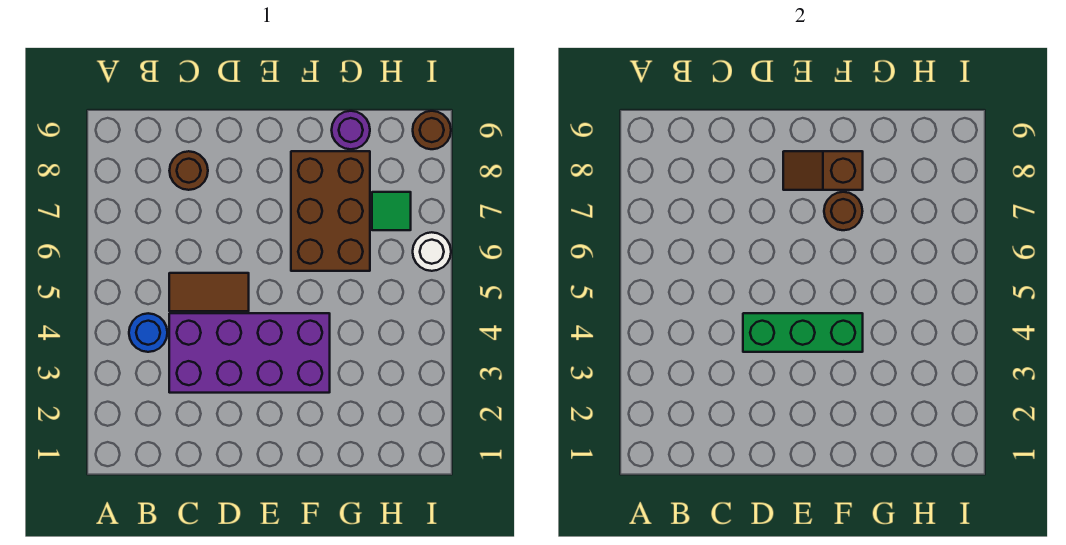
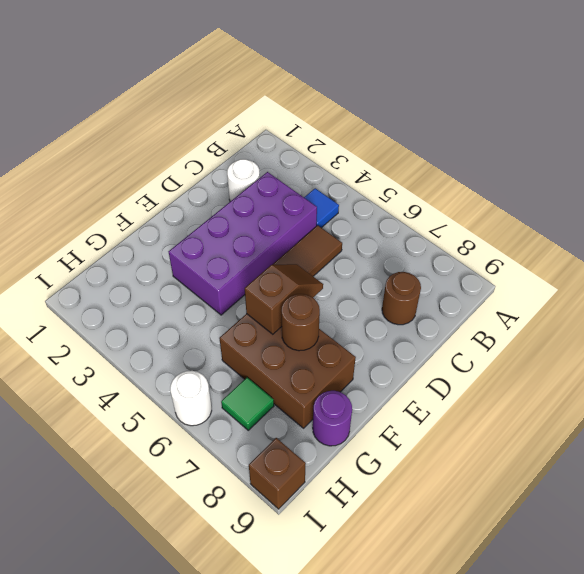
blue round brick B4 level 1 -> blue tile B4 level 1
none -> white round brick C2 level 1
green brick D4:F4 level 2 -> none
brown slope E8:F8 level 2 top F -> brown slope E6:F6 level 2 top F
brown round brick I9 level 1 -> brown brick I9 level 1

